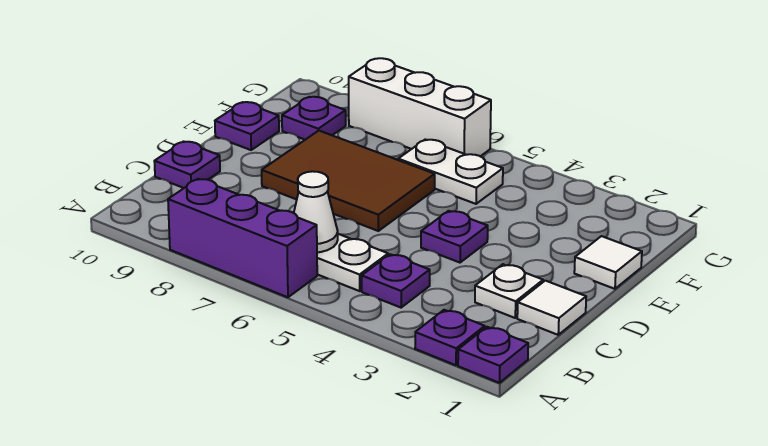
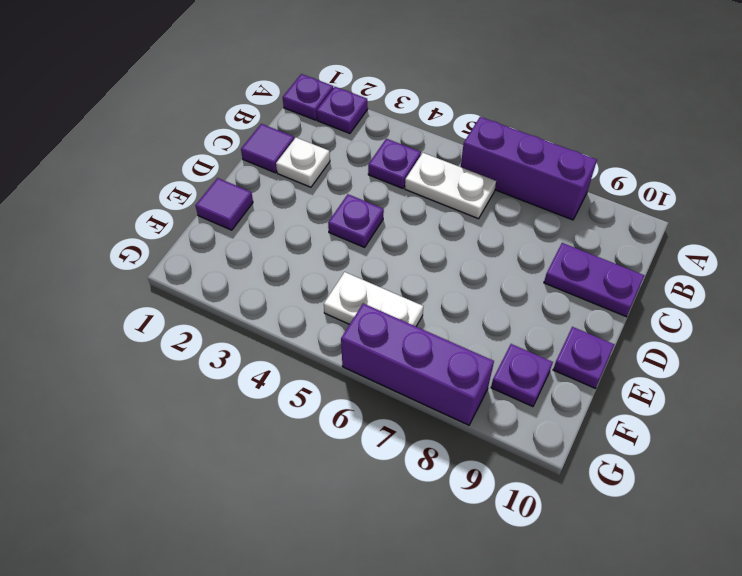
white cone B6 level 2 -> none
white tile C1 level 1 -> purple tile C1 level 1
purple plate C10 level 1 -> purple plate C9:C10 level 1
brown tile D6:E8 level 1 -> none
white tile E1 level 1 -> purple tile E1 level 1
white brick G6:G8 level 1 -> purple brick G6:G8 level 1

